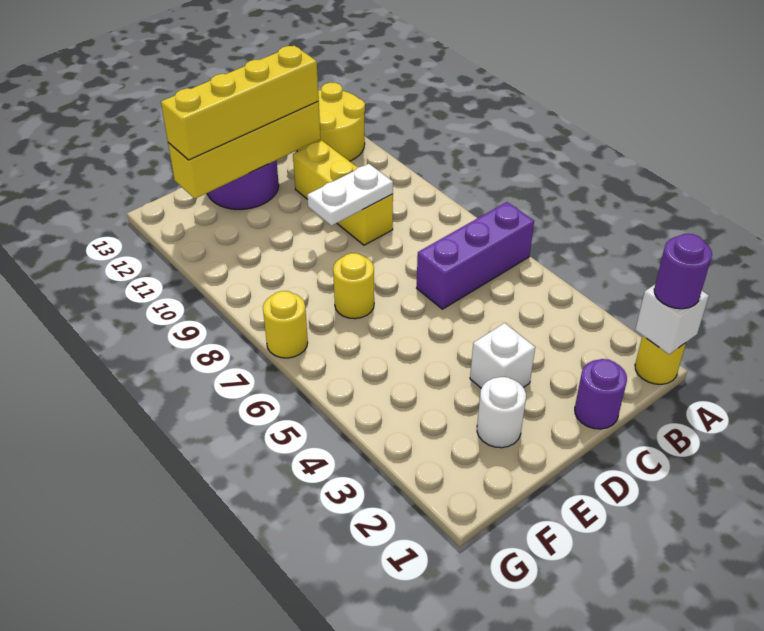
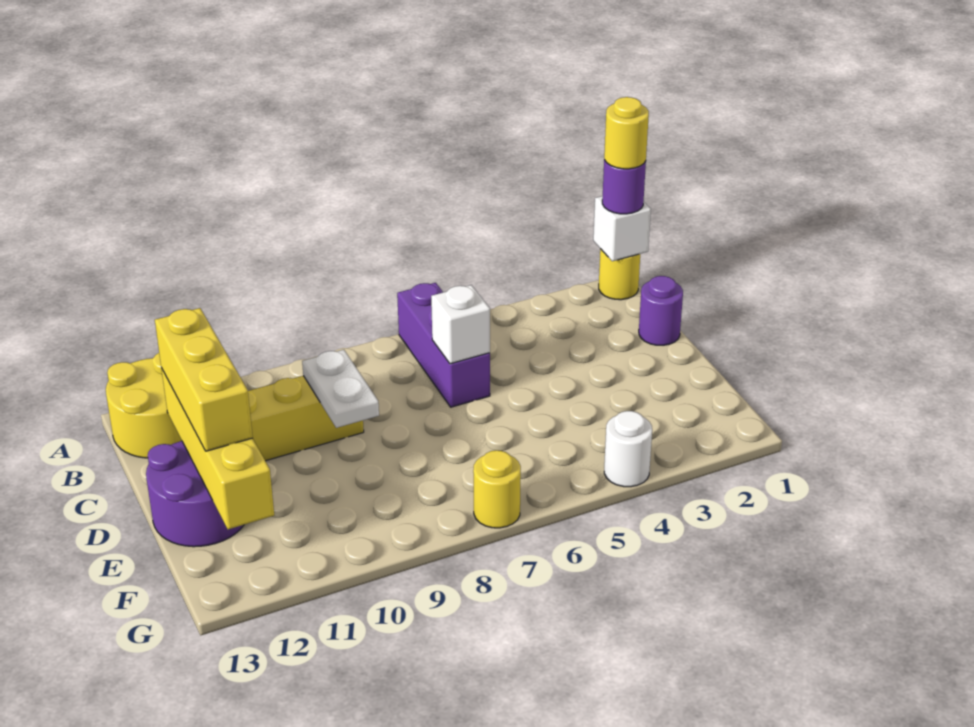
yellow brick C12:F12 level 3 -> yellow brick C12:E12 level 3
white brick D3 level 1 -> white brick C6 level 2
white round brick E2 level 1 -> white round brick G4 level 1
yellow round brick E7 level 1 -> yellow round brick A1 level 4

